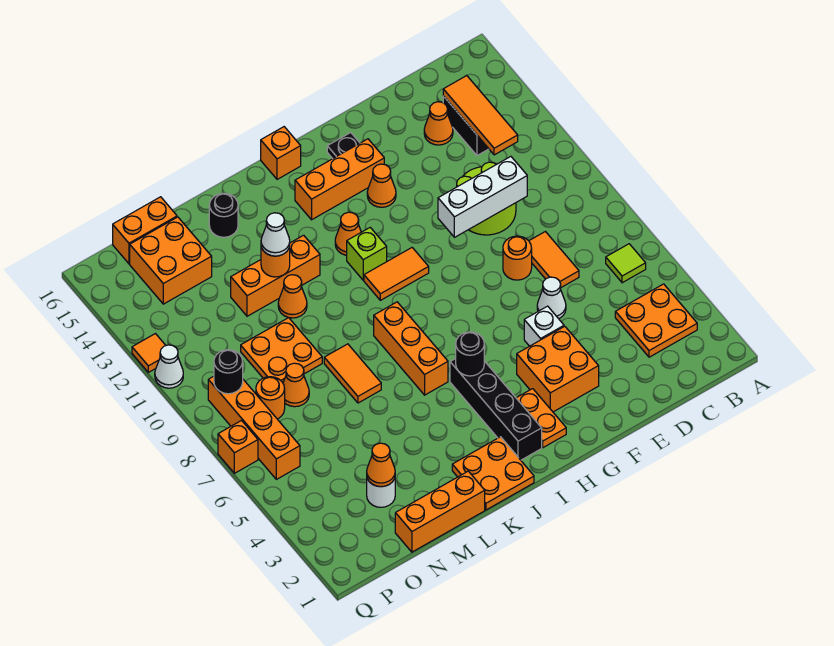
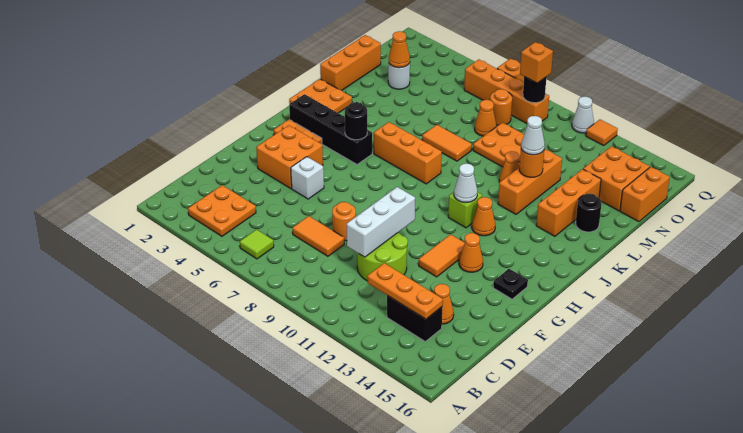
orange tile C12:C14 level 2 -> orange plate C12:C14 level 2
white cone E6 level 1 -> white cone I11 level 2
orange brick G14:I14 level 1 -> orange brick K14:M14 level 1
orange tile H10:I10 level 1 -> orange tile F12:G12 level 1
orange brick I16 level 1 -> orange brick P9 level 3

